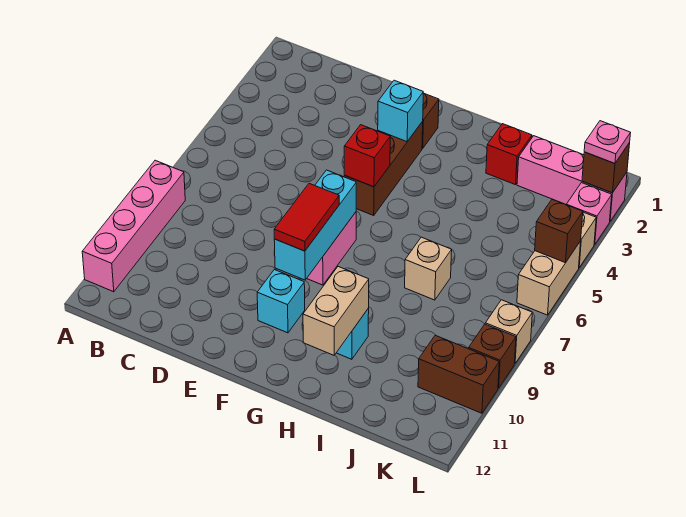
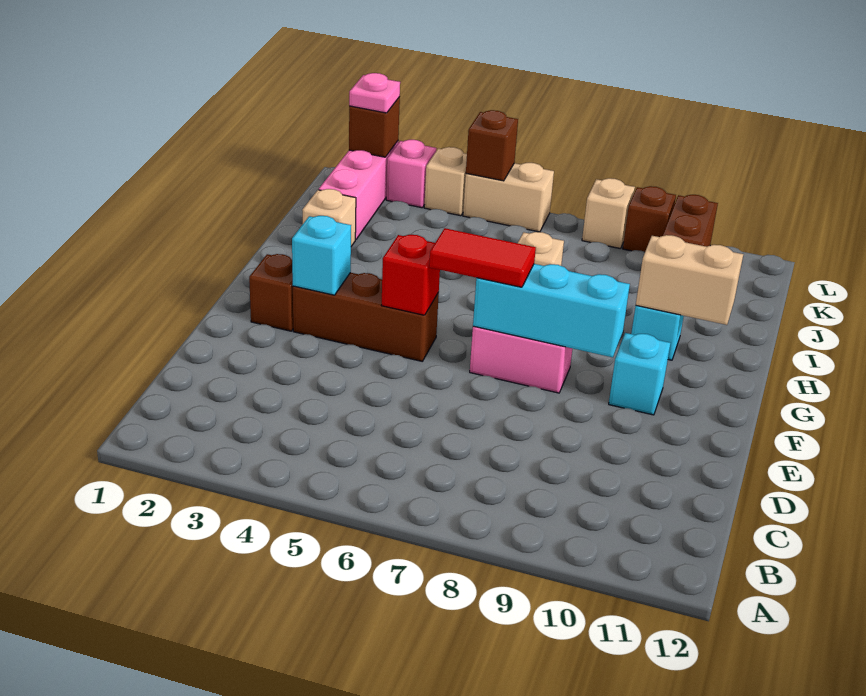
pink brick A8:A11 level 1 -> none
red tile F8:F9 level 3 -> red tile F6:F7 level 3
red brick I2 level 1 -> tan brick I2 level 1

